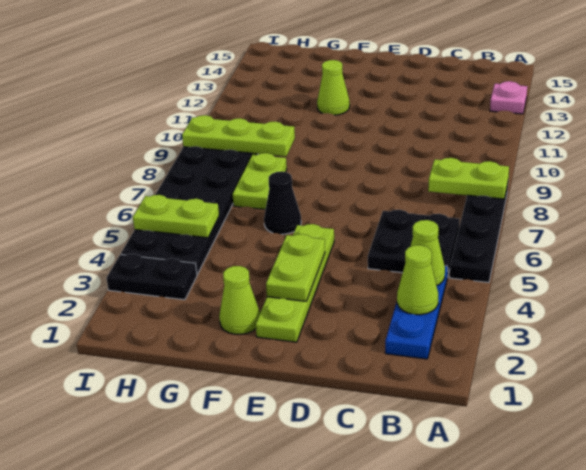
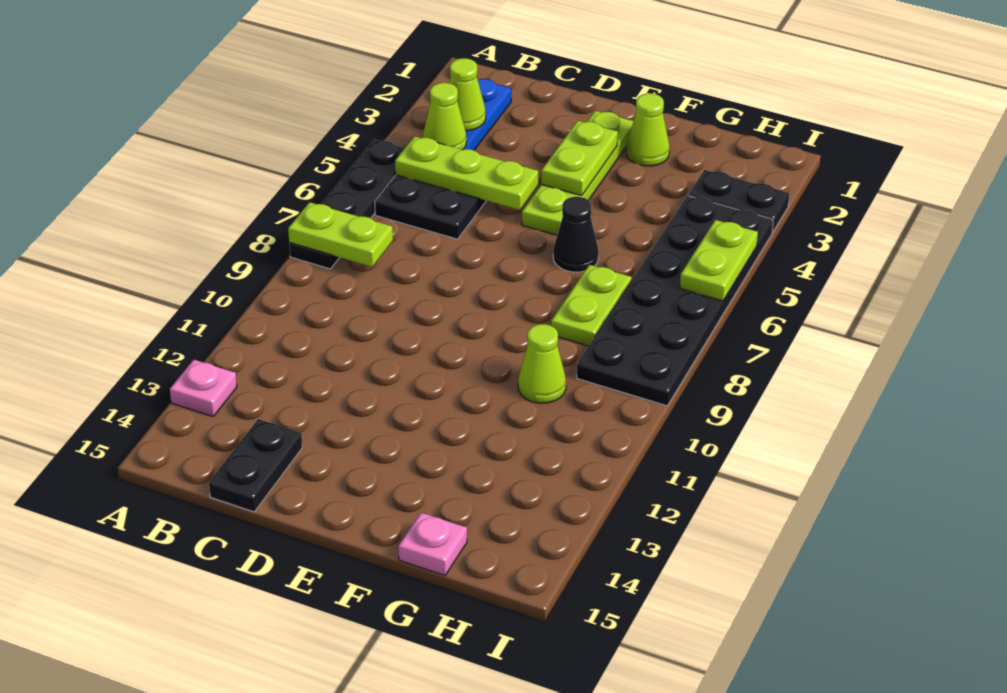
none -> black plate C14:C15 level 1
lime cone F12 level 1 -> lime cone G10 level 1
lime plate G9:I9 level 2 -> lime plate B5:D5 level 2
none -> pink plate G15 level 1
lime plate H5:I5 level 2 -> lime plate I5:I6 level 2

